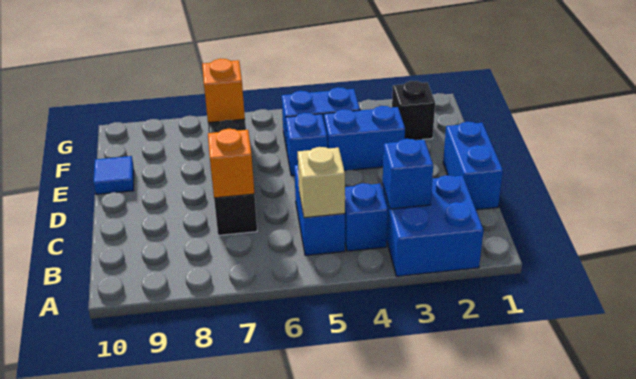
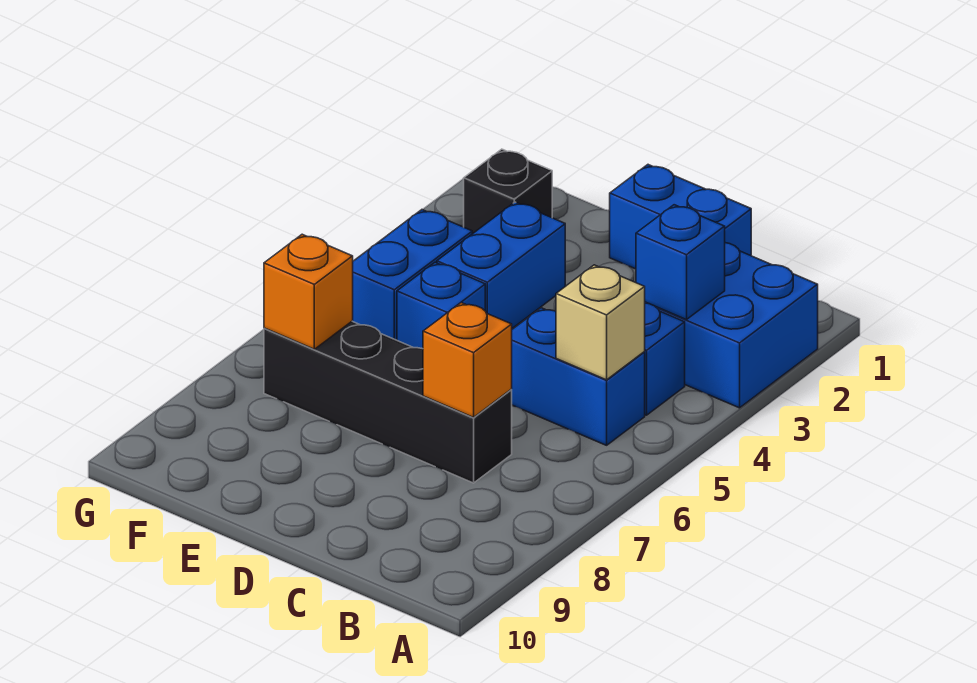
blue tile E10 level 1 -> none

